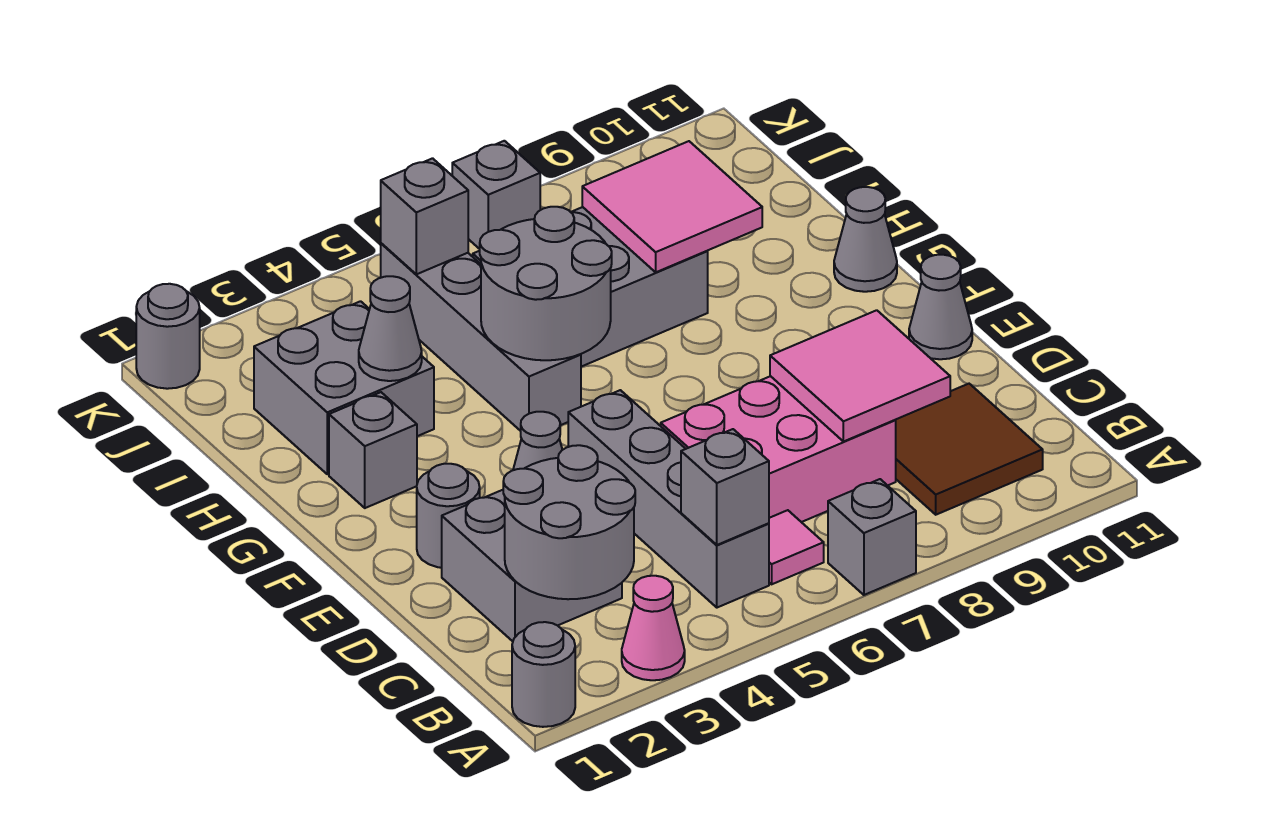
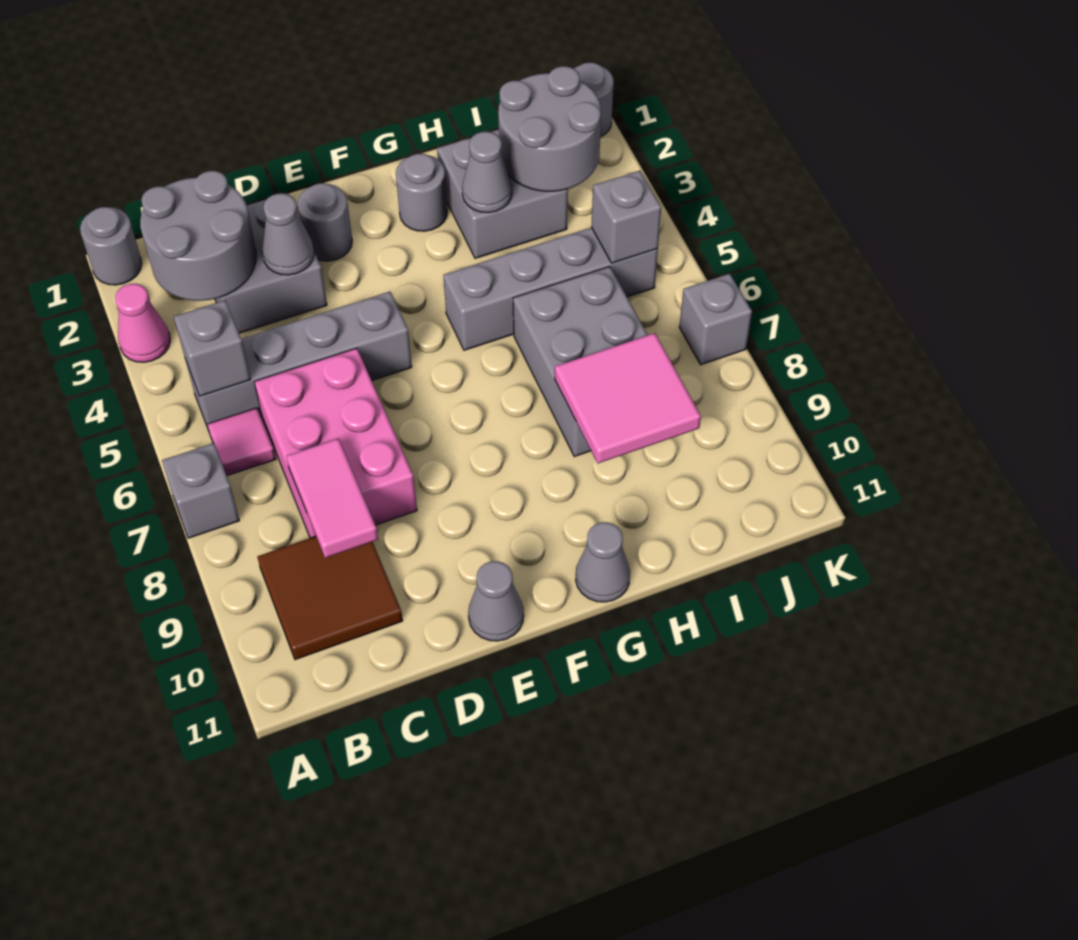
pink tile C8:D9 level 2 -> pink tile C8:C9 level 2
grey brick G2 level 1 -> grey round brick G2 level 1
grey round brick G5:H6 level 2 -> grey round brick I2:J3 level 2

